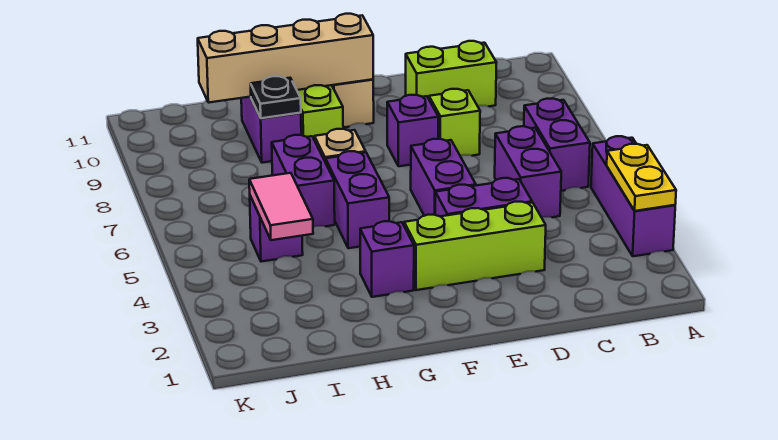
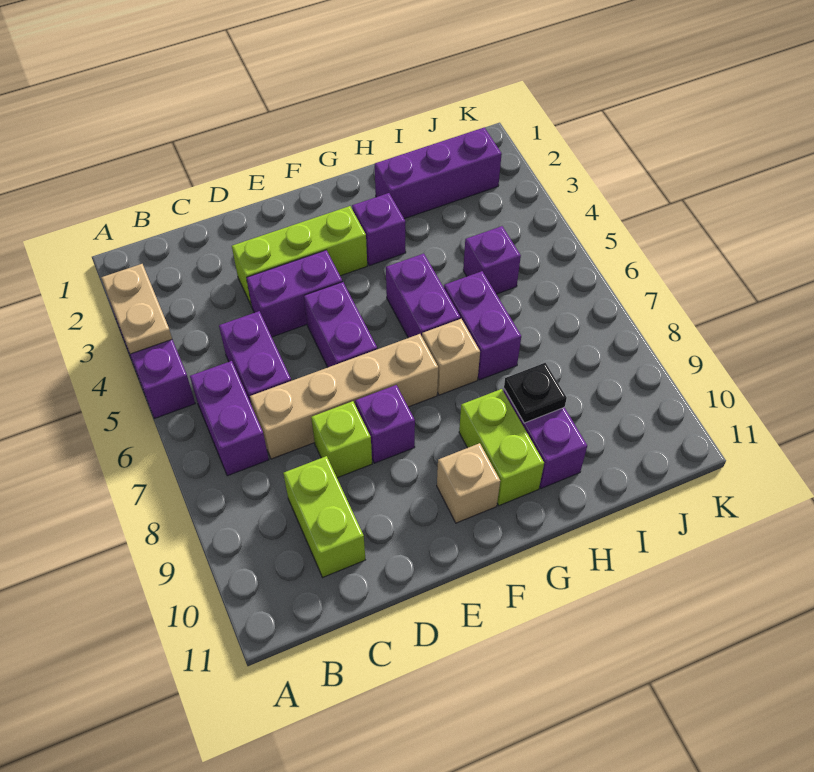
yellow plate A3:A4 level 2 -> tan plate A3:A4 level 2
lime brick C10:D10 level 1 -> lime brick C9:C10 level 1
tan brick F10:I10 level 2 -> tan brick C7:F7 level 1
none -> purple brick H2:J2 level 1
pink tile I4:I5 level 2 -> none

